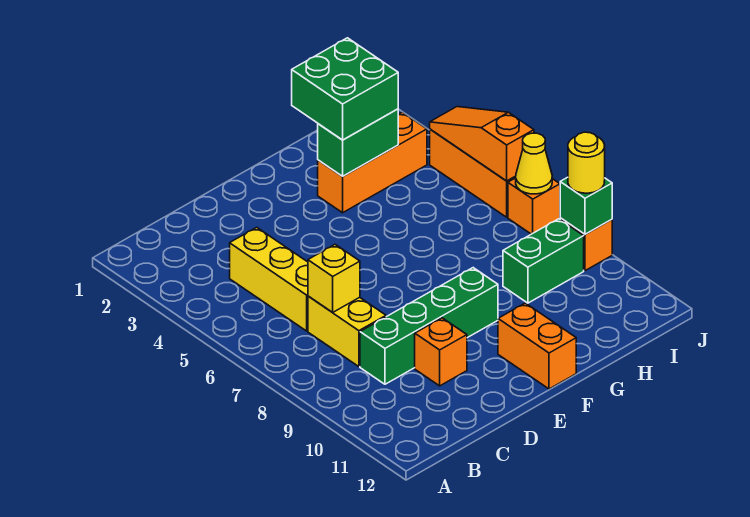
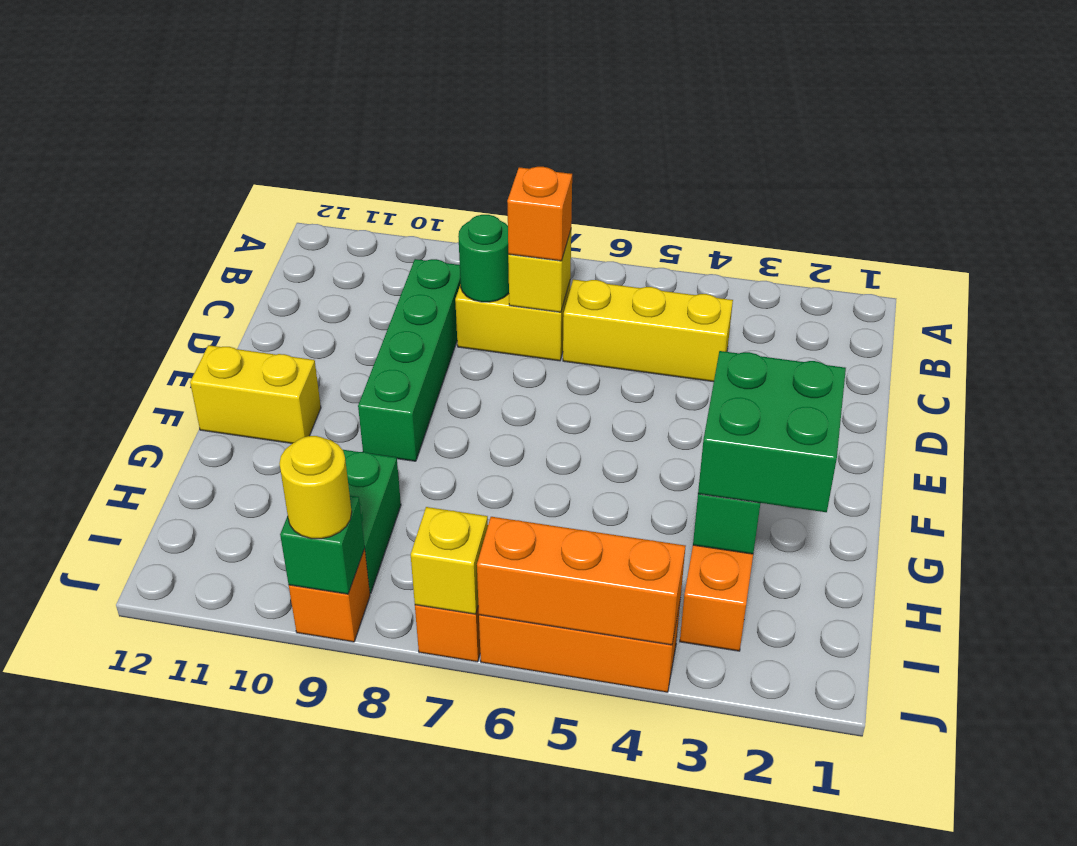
none -> green round brick C8 level 2
orange brick D10 level 1 -> orange brick C7 level 3
orange brick F11:F12 level 1 -> yellow brick F11:F12 level 1
orange slope J4:J6 level 2 top 6 -> orange brick J4:J6 level 2
yellow cone J7 level 2 -> yellow brick J7 level 2

